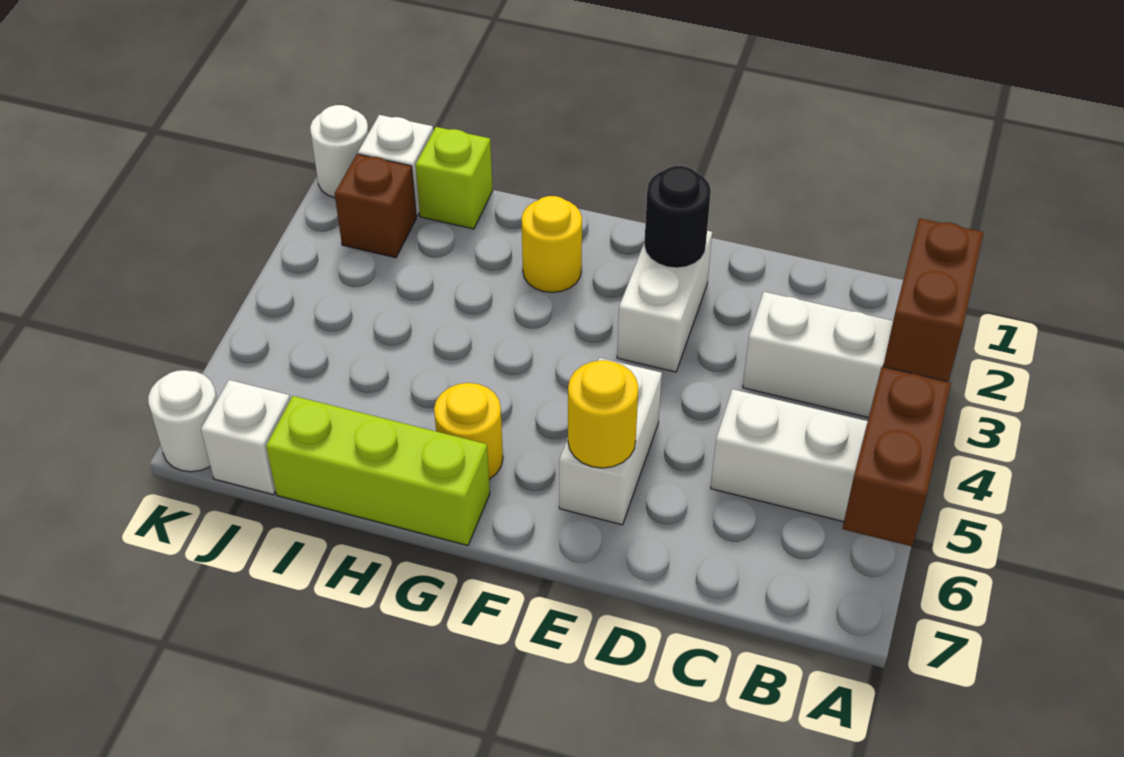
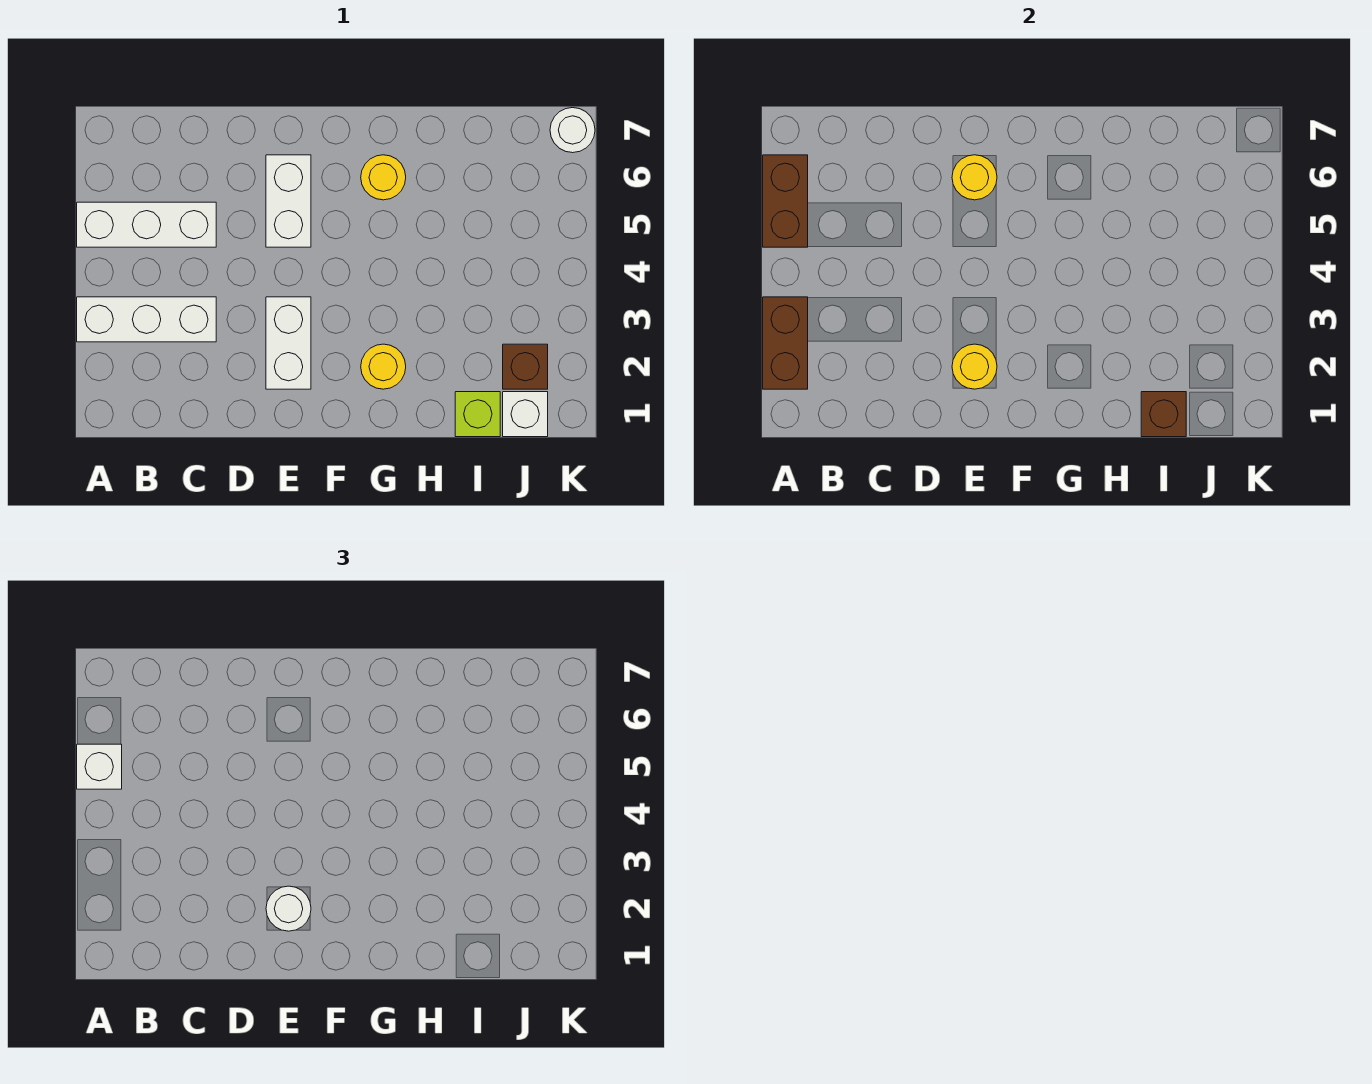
black round brick E2 level 2 -> yellow round brick E2 level 2
lime brick G7:I7 level 1 -> none
none -> brown brick I1 level 2
white brick J7 level 1 -> white brick A5 level 3
white round brick K1 level 1 -> white round brick E2 level 3

